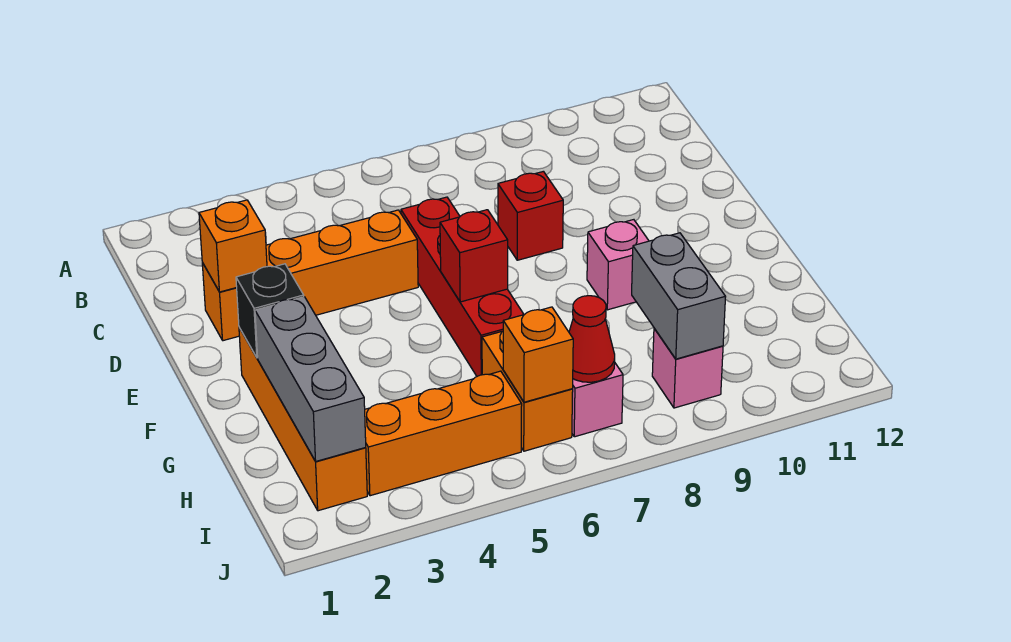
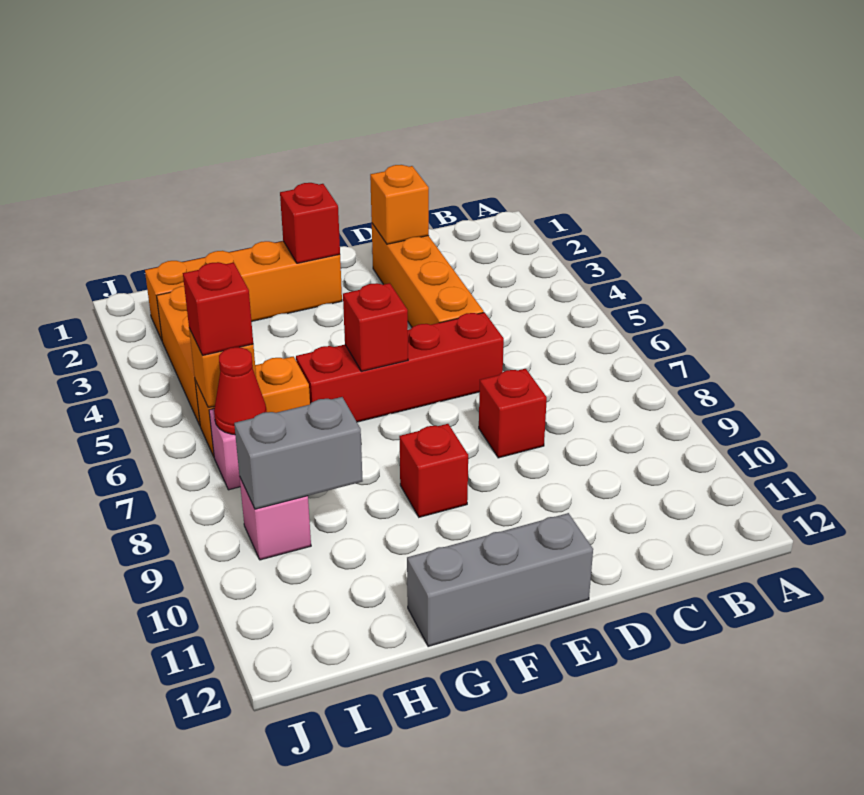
black brick F2 level 2 -> red brick F2 level 2
pink brick F9 level 1 -> red brick F9 level 1
grey brick G2:I2 level 2 -> grey brick E12:G12 level 1
none -> red brick I6 level 3

